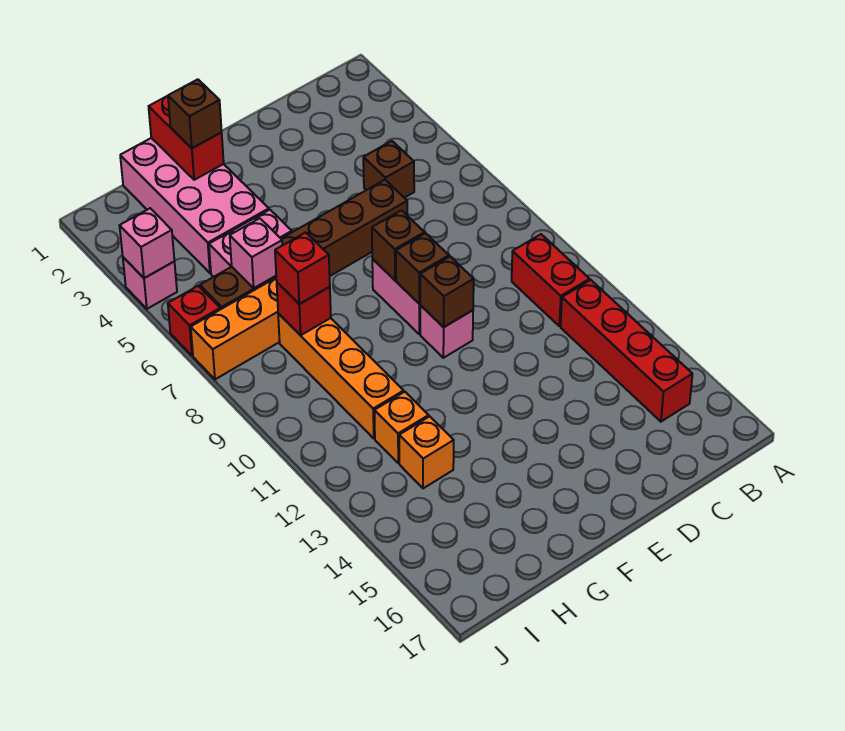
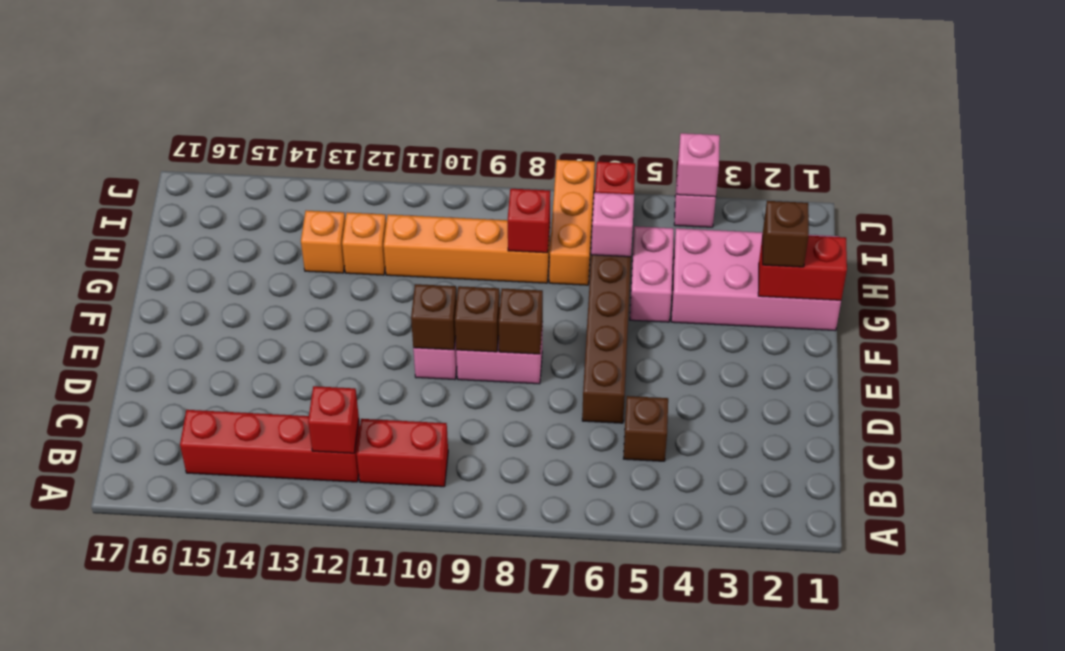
red brick H8 level 3 -> red brick B12 level 2

